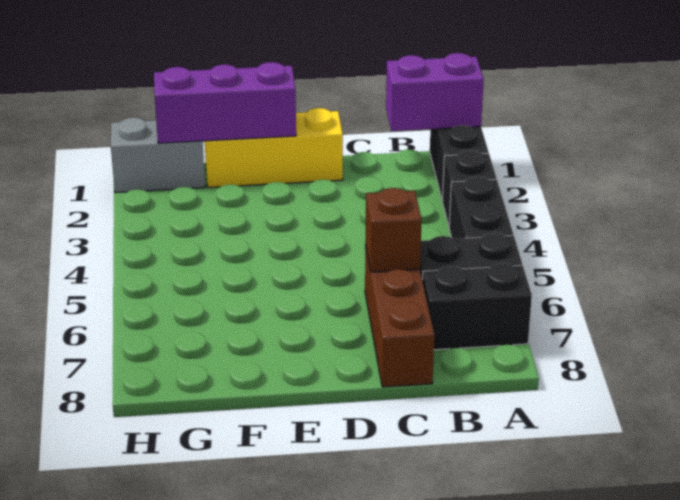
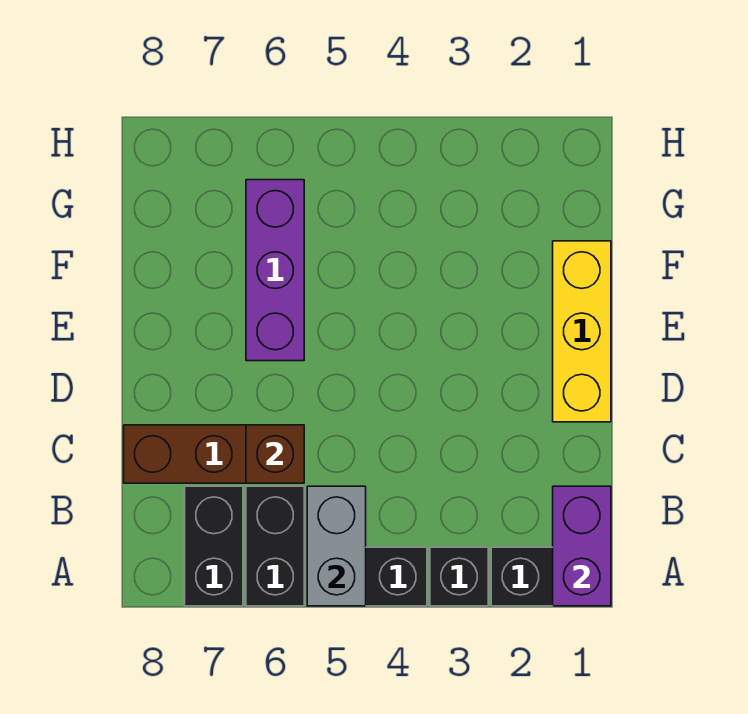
purple brick E1:G1 level 2 -> purple brick E6:G6 level 1
grey brick G1:H1 level 1 -> grey brick A5:B5 level 2

